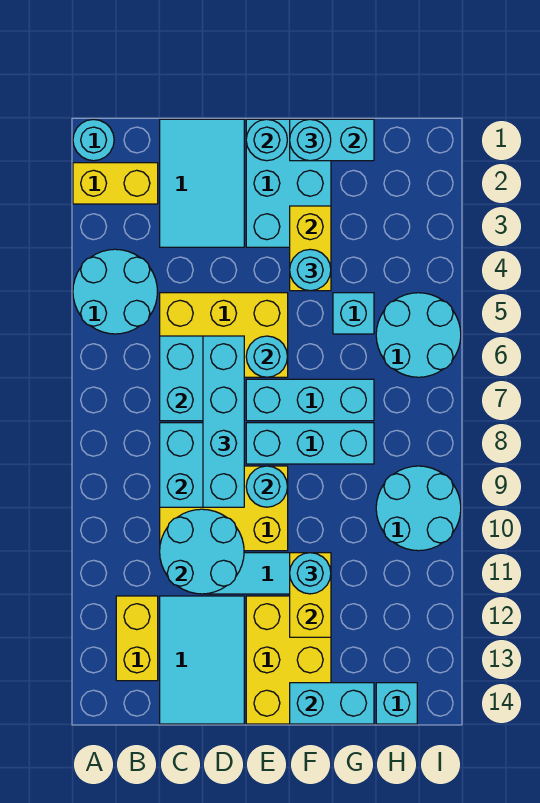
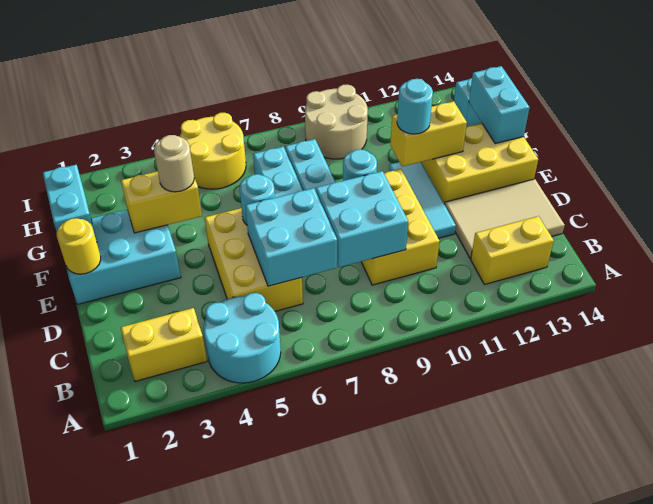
cyan round brick A1 level 1 -> none
yellow brick A2:B2 level 1 -> yellow brick B2:B3 level 1
cyan tile C1:D3 level 1 -> none
cyan round brick C10:D11 level 2 -> none
cyan tile C12:D14 level 1 -> tan tile C12:D14 level 1
cyan brick D6:D9 level 3 -> none
cyan round brick E1 level 2 -> yellow round brick E1 level 2
cyan round brick F1 level 3 -> none
cyan round brick F4 level 3 -> tan round brick F4 level 3
cyan brick G5 level 1 -> none
cyan round brick H5:I6 level 1 -> yellow round brick H5:I6 level 1
cyan round brick H9:I10 level 1 -> tan round brick H9:I10 level 1

